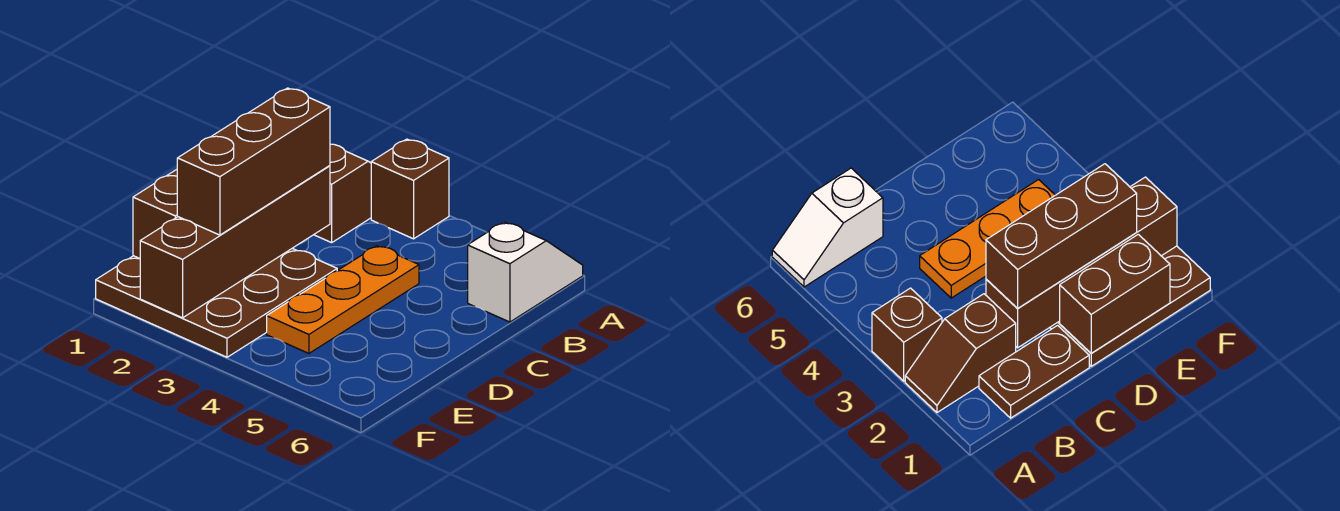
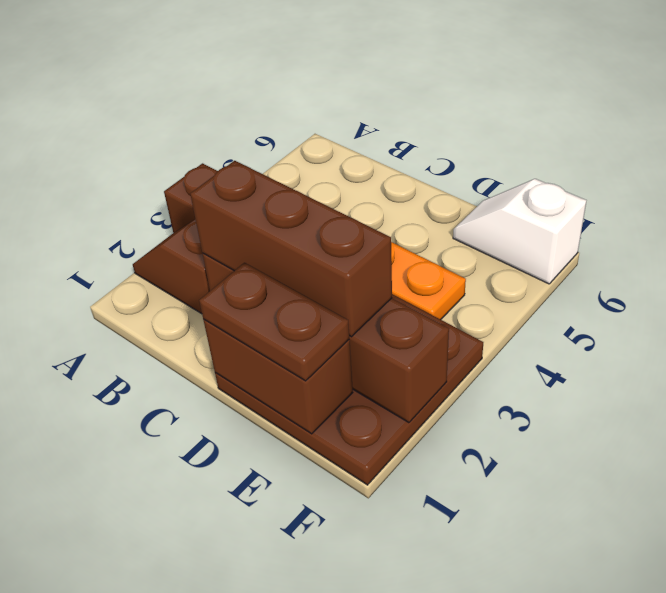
white slope A6:B6 level 1 top B -> white slope E6:F6 level 1 top F
brown plate B1:C1 level 1 -> brown plate D1:E1 level 3

